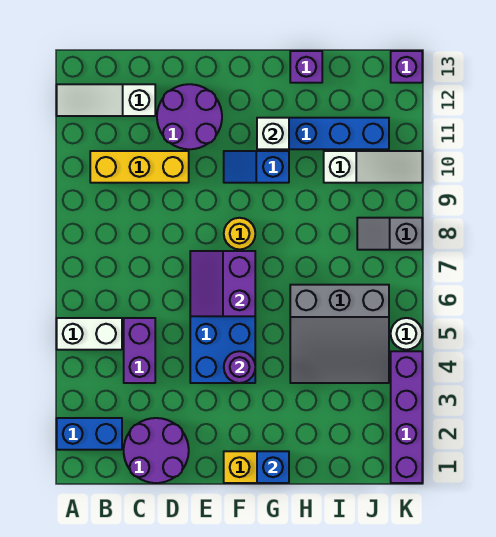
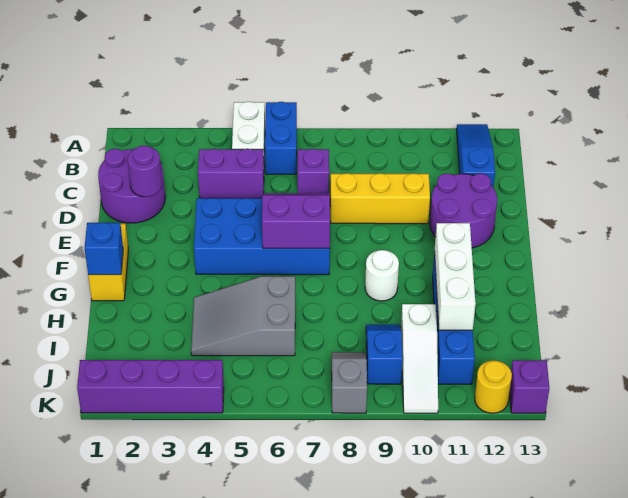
blue brick A2:B2 level 1 -> blue brick A6:B6 level 1
white slope A12:C12 level 1 top C -> blue slope A12:C12 level 1 top C
yellow brick B10:D10 level 1 -> yellow brick D8:D10 level 1
purple round brick F4 level 2 -> purple round brick D2 level 2
yellow round brick F8 level 1 -> yellow round brick K12 level 1
blue slope F10:G10 level 1 top G -> blue slope I9:J9 level 1 top J
white brick G11 level 2 -> white brick G11:I11 level 2
grey slope H4:J6 level 1 top 6 -> grey slope H4:I6 level 1 top 6
purple brick H13 level 1 -> purple brick C7 level 1
white round brick K5 level 1 -> white round brick G9 level 1

